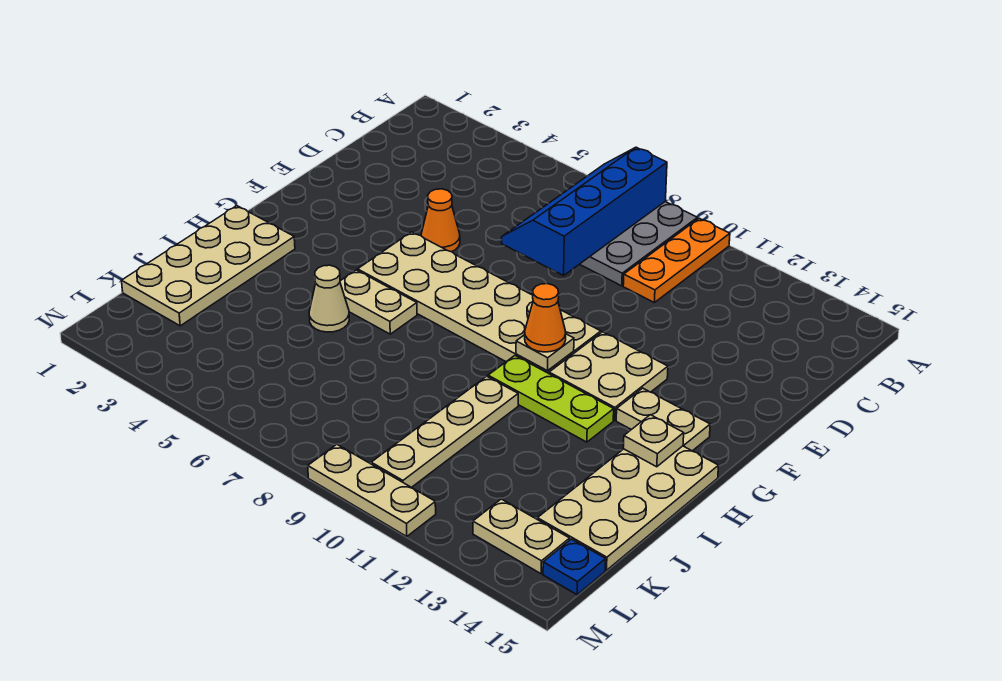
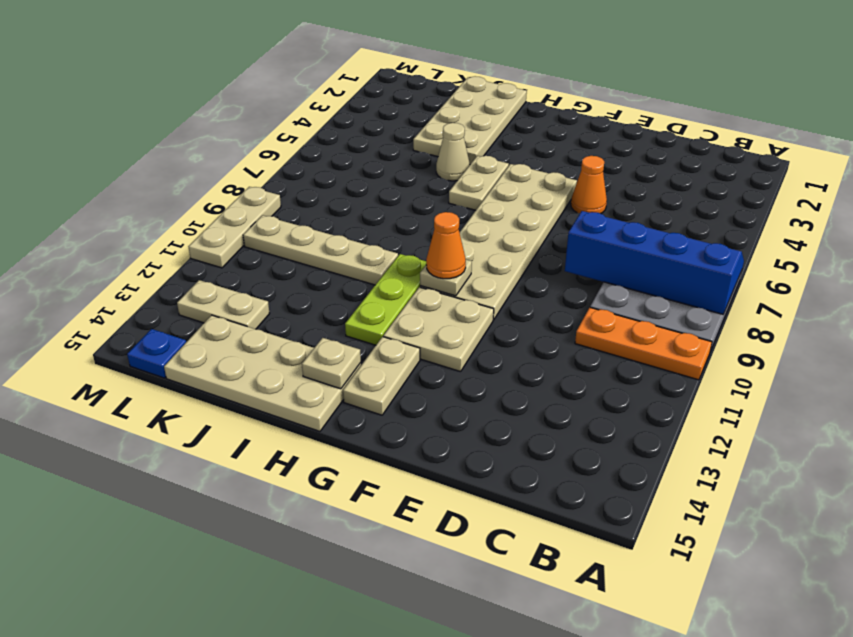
tan plate H1:K2 level 1 -> tan plate I1:J4 level 1
tan plate L13:L14 level 1 -> tan plate K13:L13 level 1

